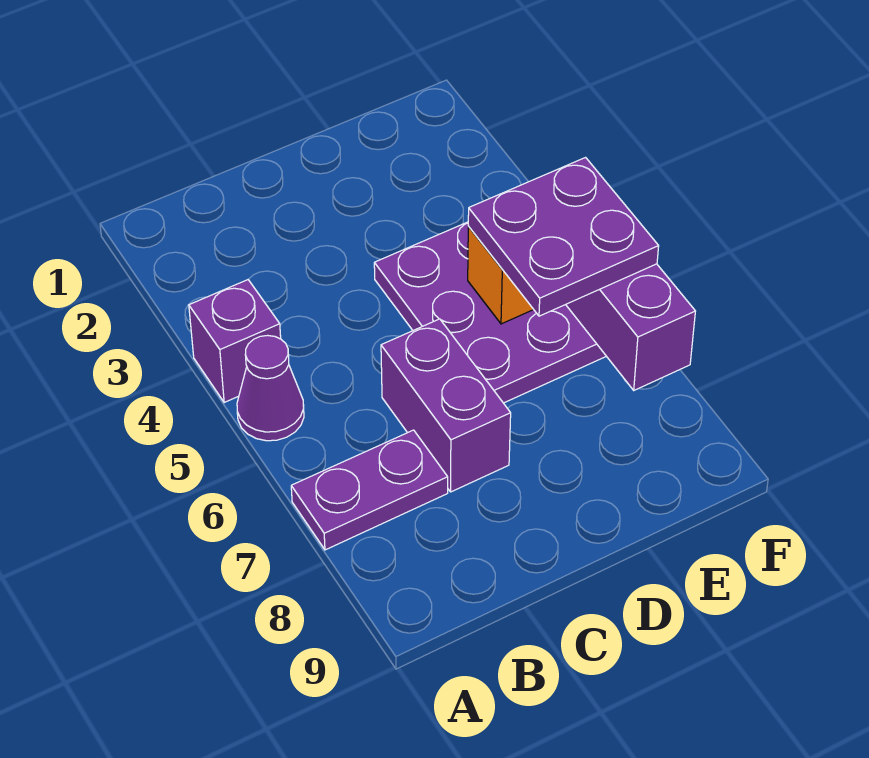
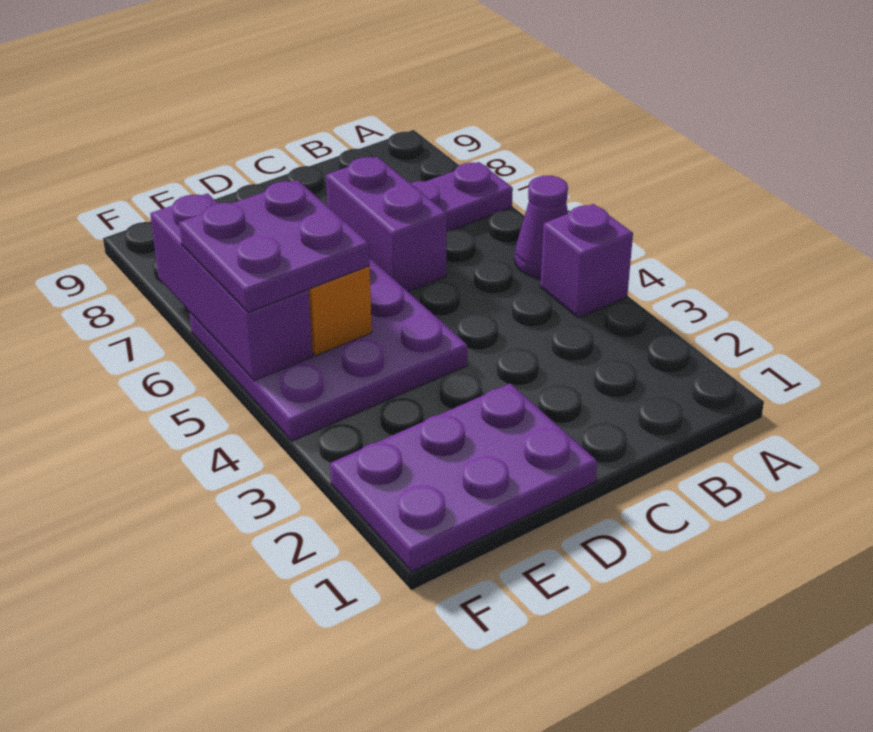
none -> purple plate D1:F2 level 1

